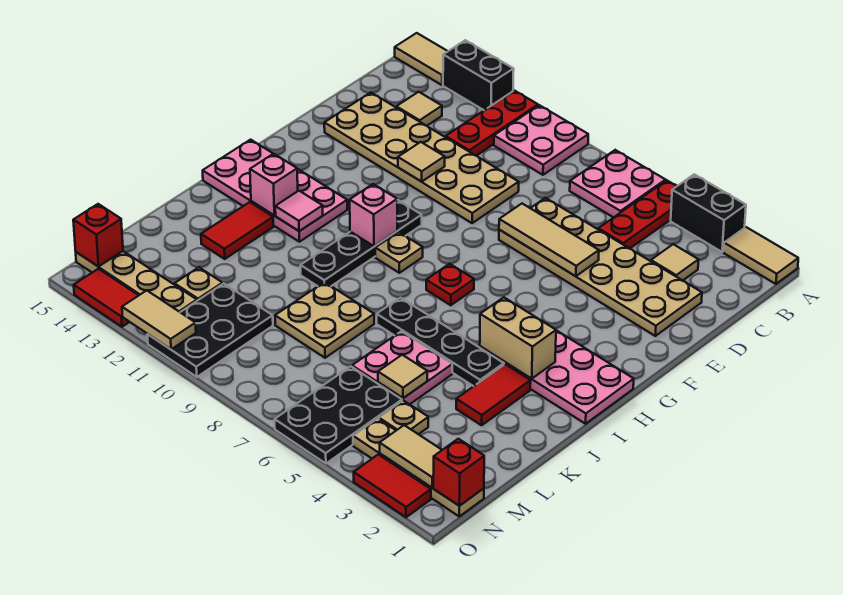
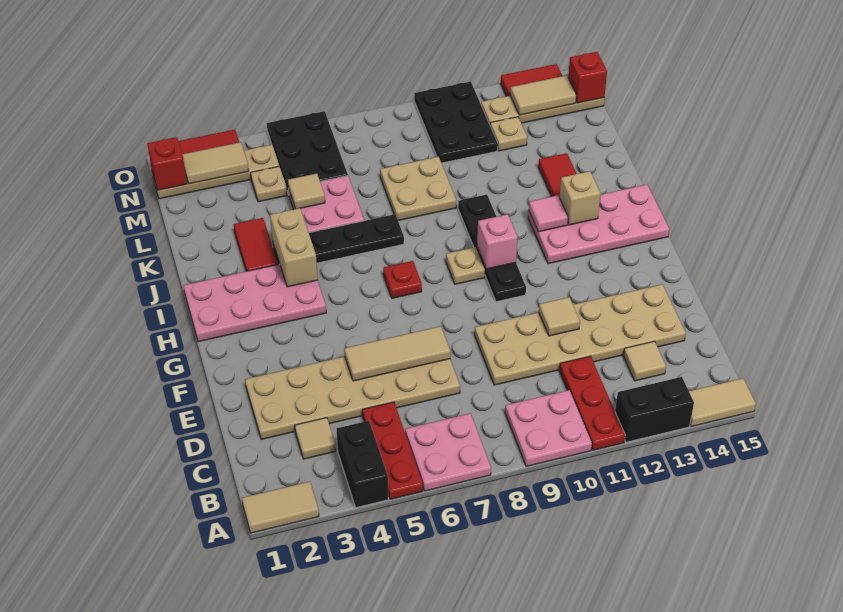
black brick A3:A4 level 1 -> black brick A4:B4 level 1
tan brick I3:I4 level 2 -> tan brick I4:J4 level 2
pink brick I13 level 2 -> tan brick I13 level 2
tan tile O11:O12 level 2 -> tan tile N13:N14 level 2

